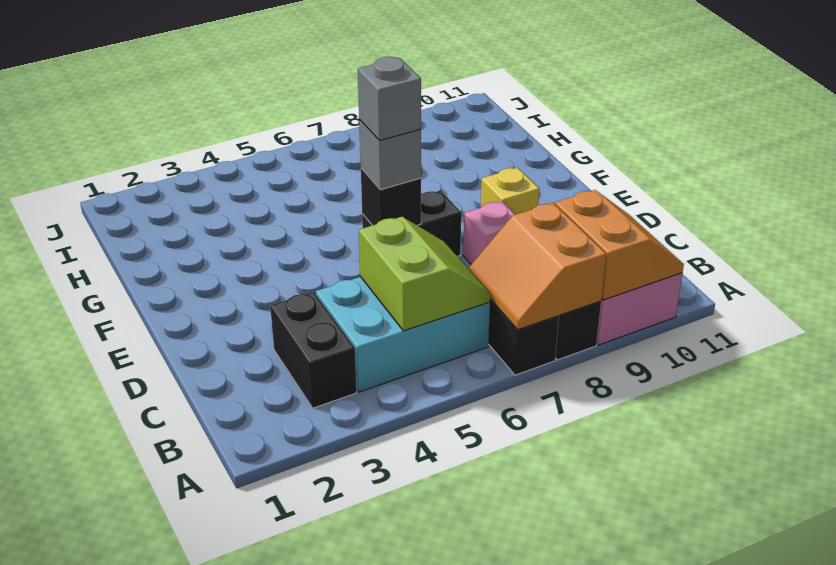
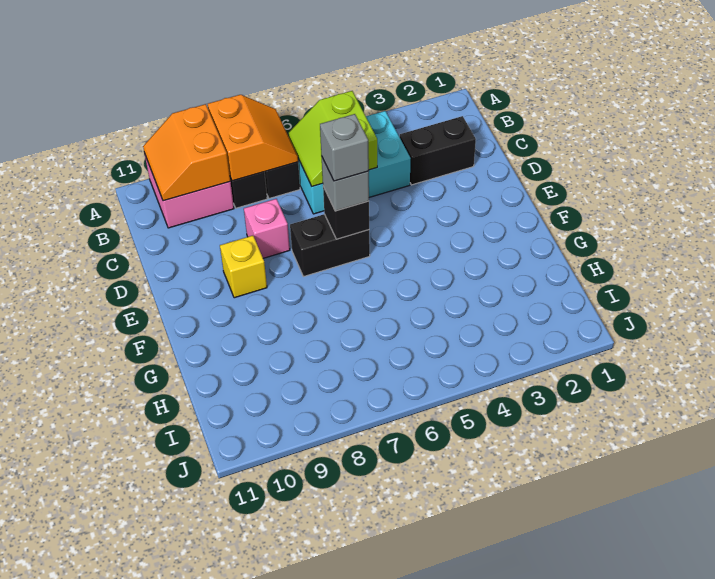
black brick B3:C3 level 1 -> black brick C2:C3 level 1

